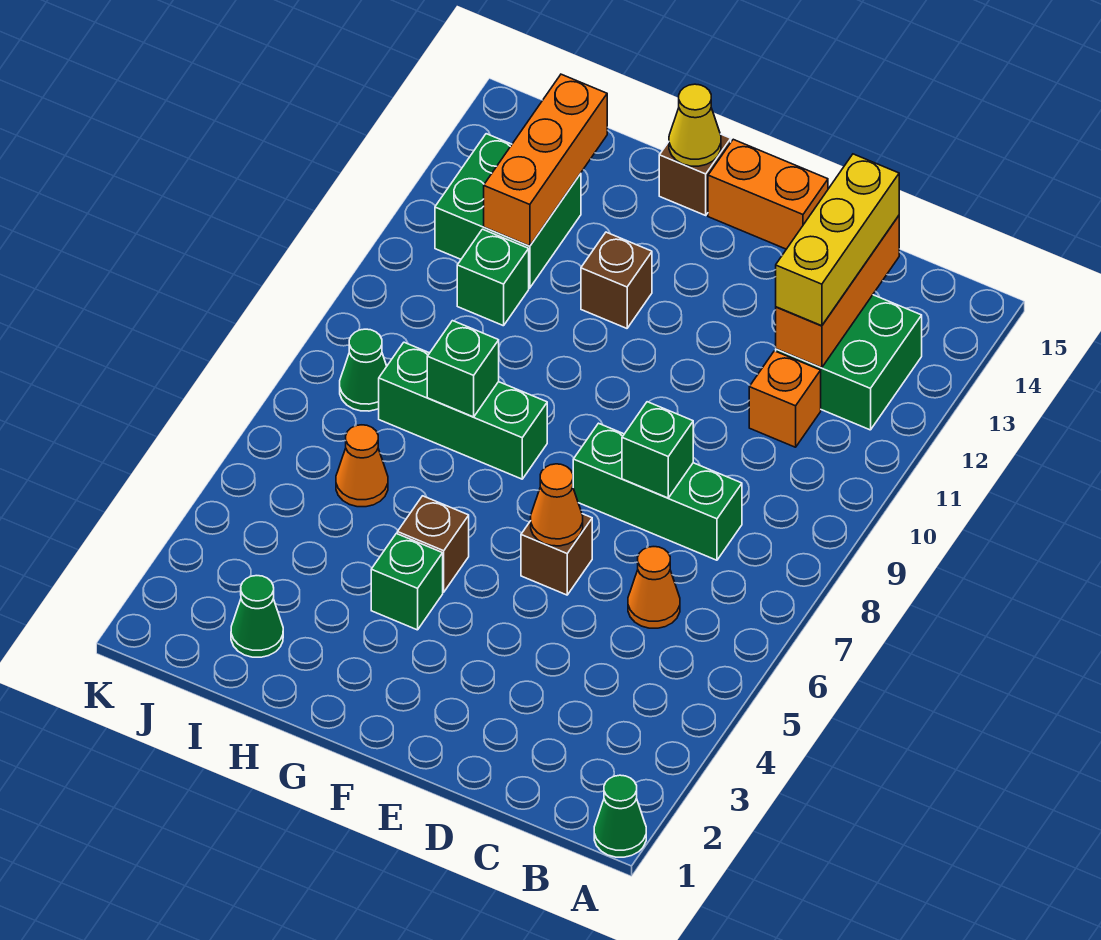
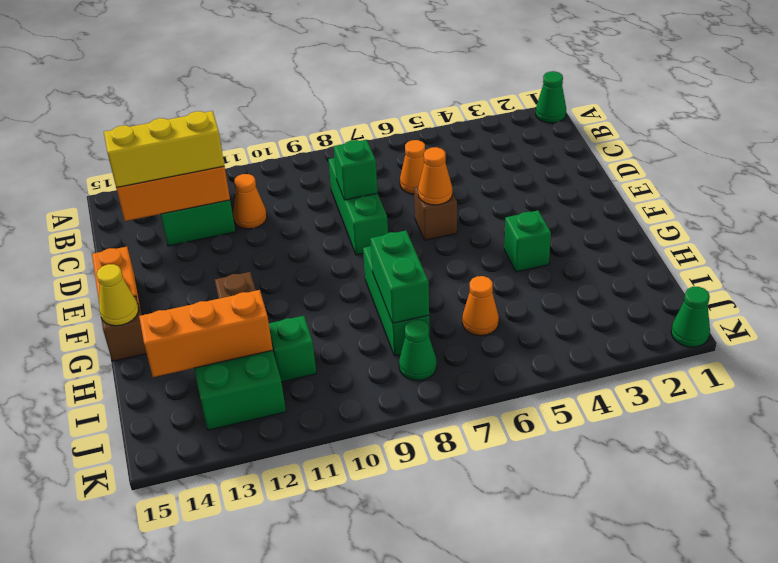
orange brick C11 level 1 -> orange cone C11 level 1
brown brick G5 level 1 -> none
green brick H8 level 2 -> green brick H8:I8 level 2
green cone I2 level 1 -> green cone K1 level 1

